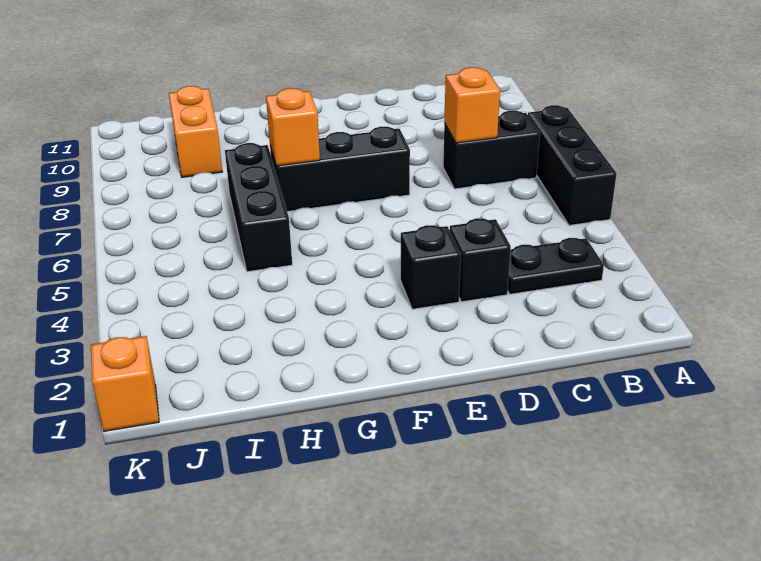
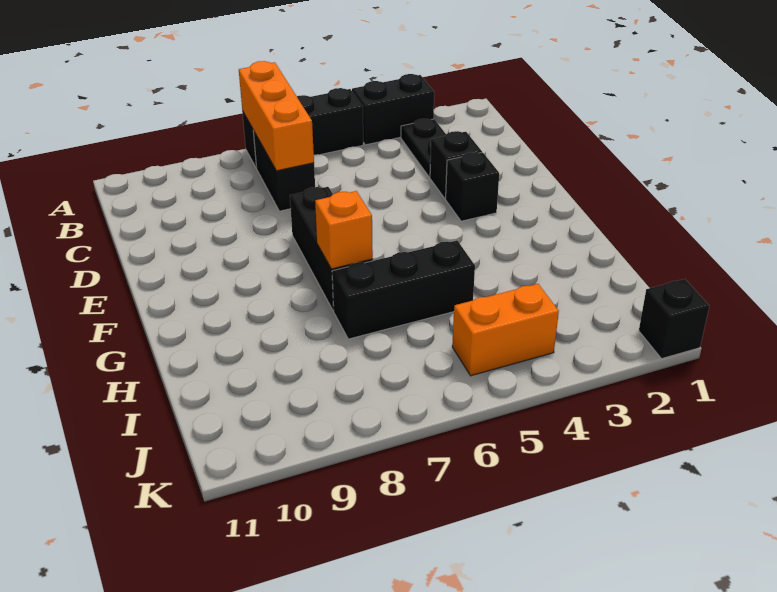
none -> black brick A3:A4 level 1
orange brick C7 level 2 -> orange brick A7:C7 level 2
orange brick I9:I10 level 1 -> orange brick J4:J5 level 1
orange brick K1 level 1 -> black brick K1 level 1

